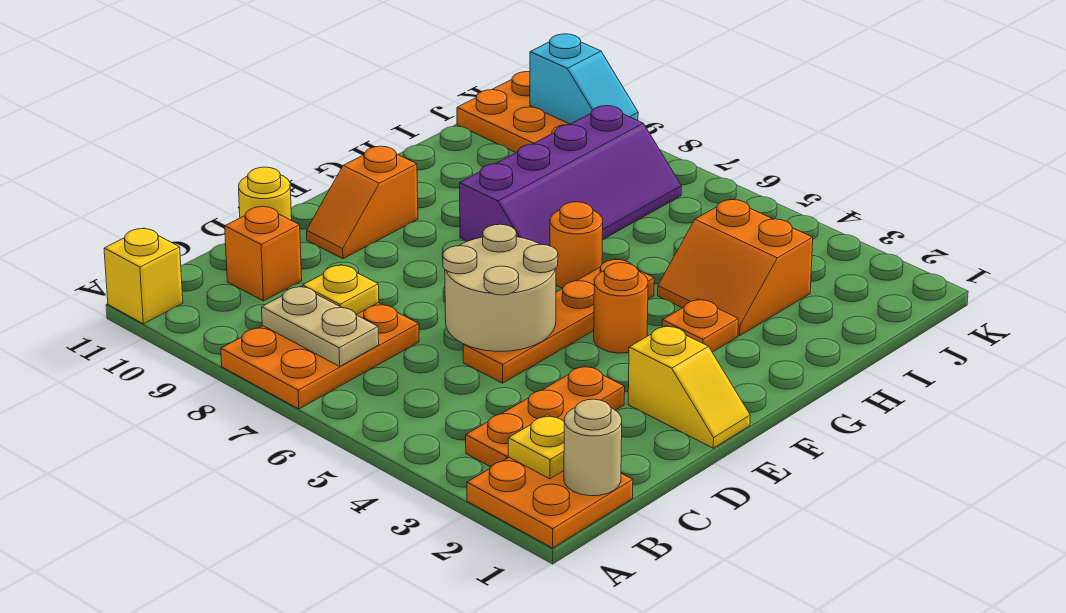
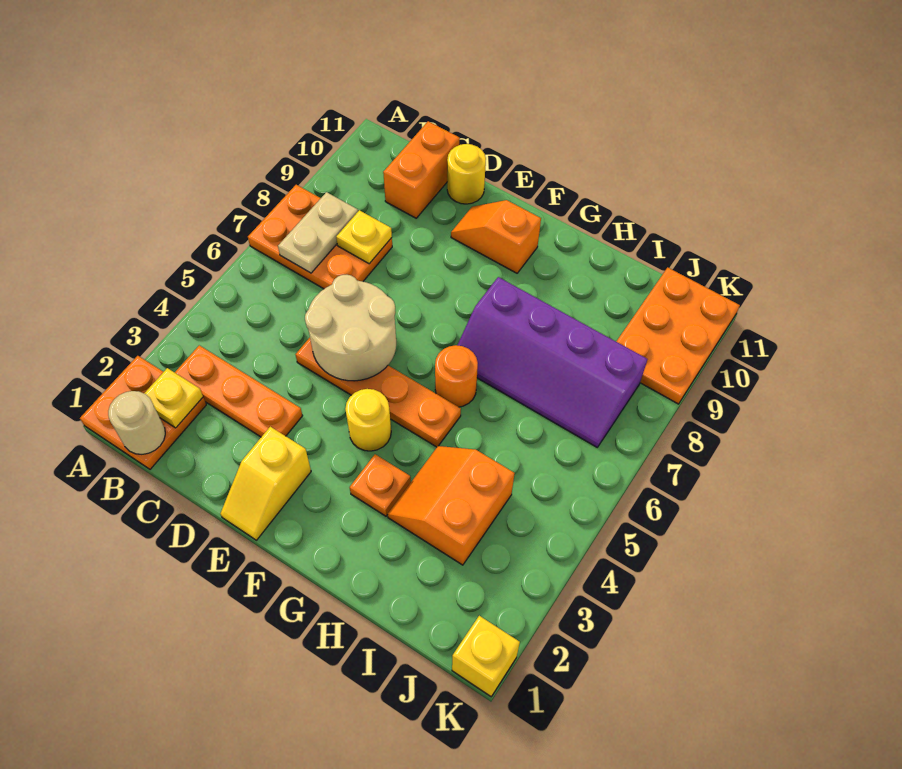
yellow brick A11 level 1 -> yellow brick K1 level 1
orange brick C10 level 1 -> orange brick C10:C11 level 1
orange round brick F4 level 1 -> yellow round brick F4 level 1
cyan slope K9:K10 level 2 top 10 -> none

